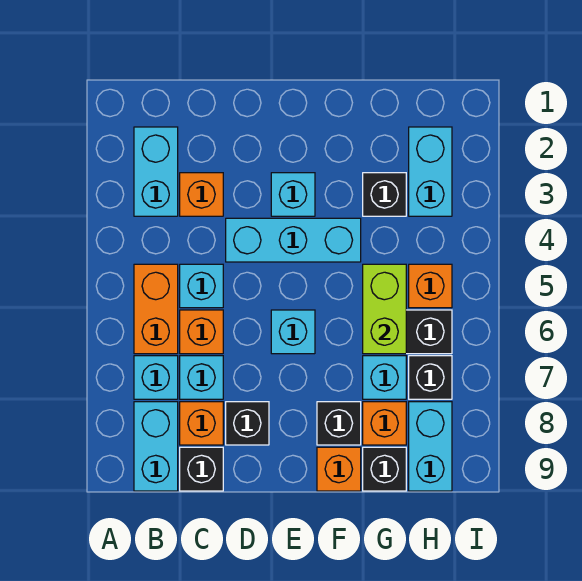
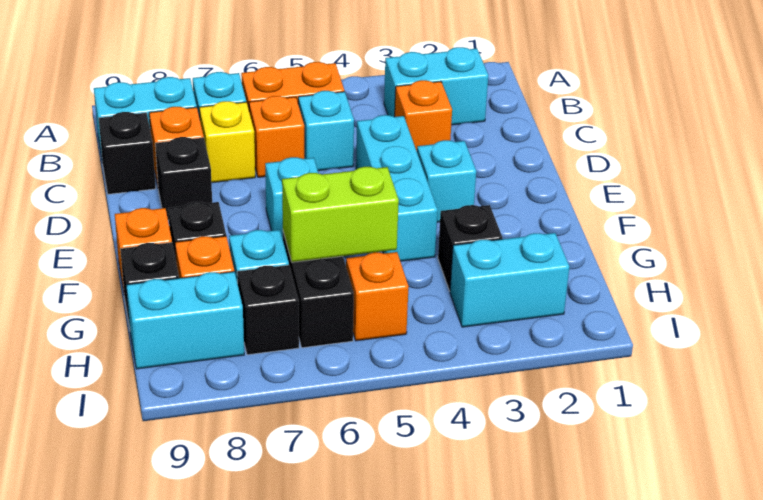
cyan brick C7 level 1 -> yellow brick C7 level 1

